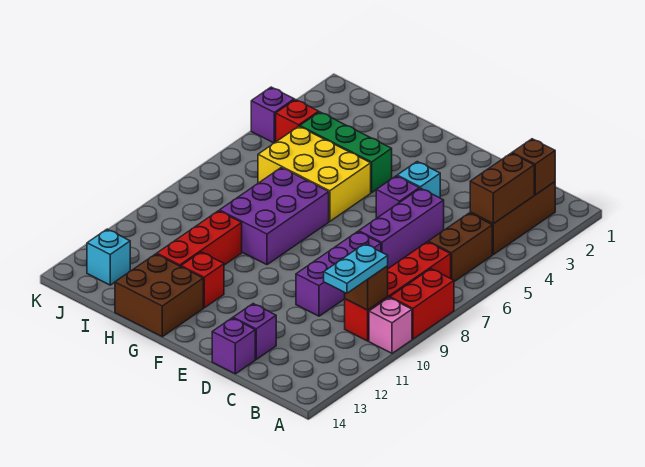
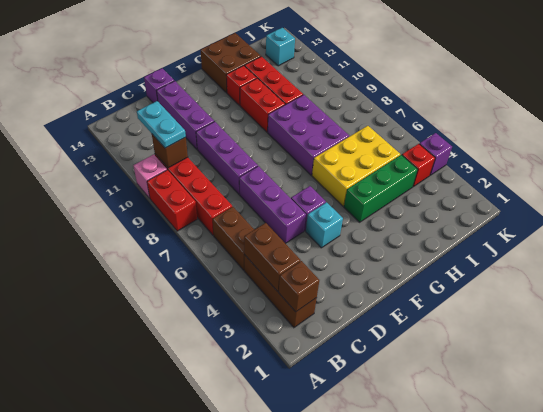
purple brick D13 level 1 -> purple brick D11:D13 level 1
none -> red brick G10:G11 level 1

